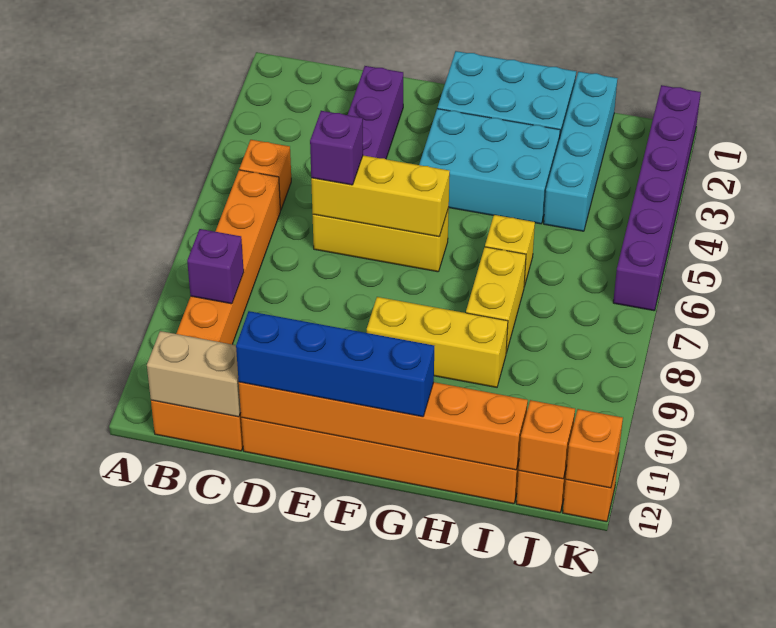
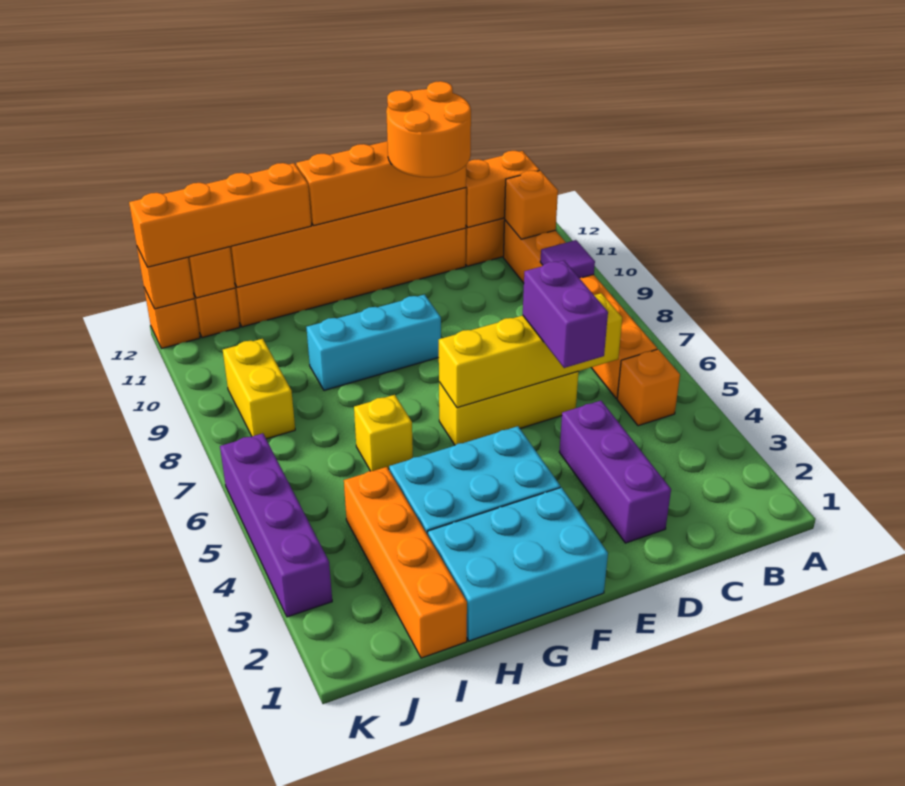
purple brick B9 level 2 -> purple tile B9 level 2
none -> orange brick B11 level 2
tan brick B12:C12 level 2 -> orange brick B12:C12 level 2
yellow brick D6:F6 level 2 -> yellow brick C6:F6 level 2
purple brick D6 level 3 -> purple brick D5:D6 level 3
none -> orange round brick D11:E12 level 4
blue brick D12:G12 level 3 -> orange brick D12:G12 level 3
yellow brick F9:H9 level 1 -> cyan brick F9:H9 level 1
yellow brick H7:H8 level 1 -> yellow brick J8:J9 level 1
none -> orange brick H12:K12 level 3
cyan brick I1:I4 level 1 -> orange brick I1:I4 level 1
purple brick K1:K6 level 1 -> purple brick K3:K6 level 1

